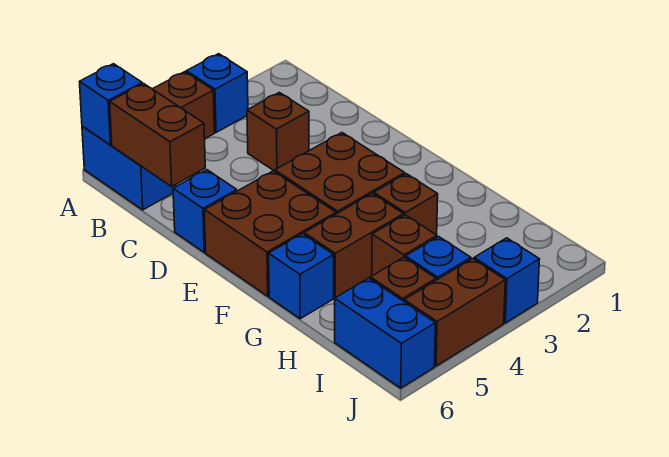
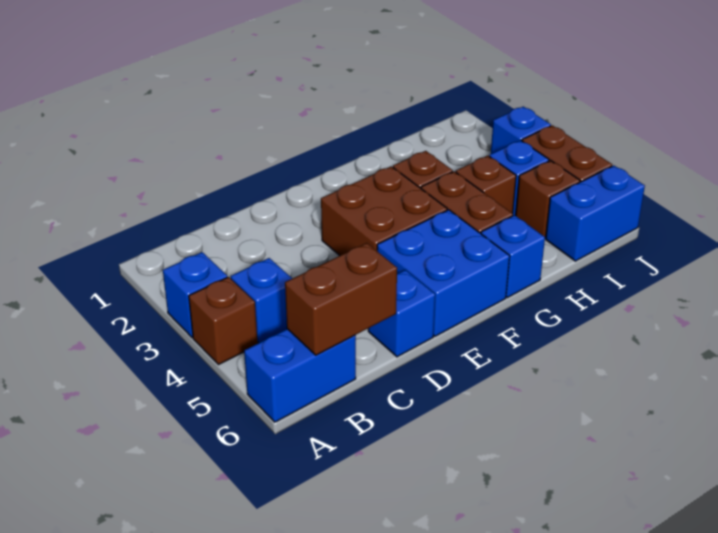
blue brick A6 level 2 -> blue brick B4 level 1
brown brick C3 level 1 -> none
brown brick E5:F6 level 1 -> blue brick E5:F6 level 1

